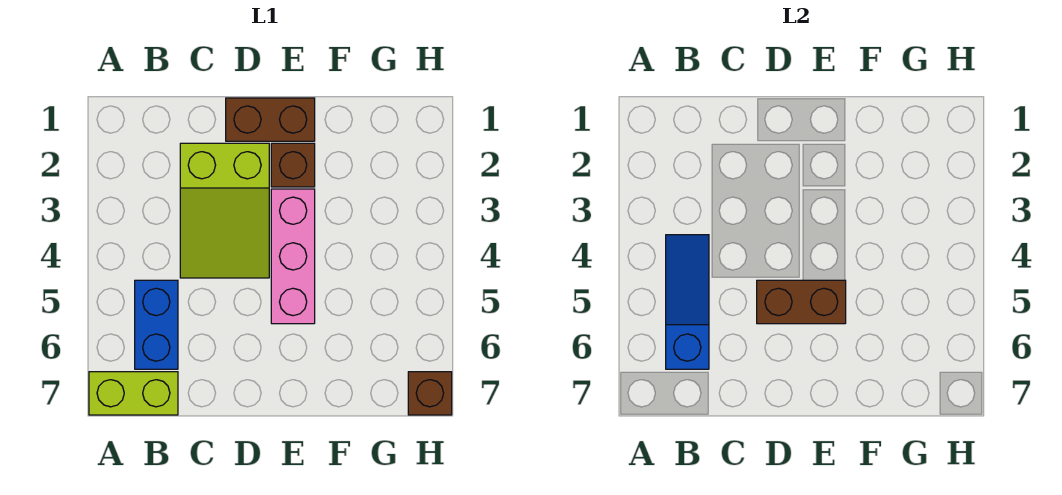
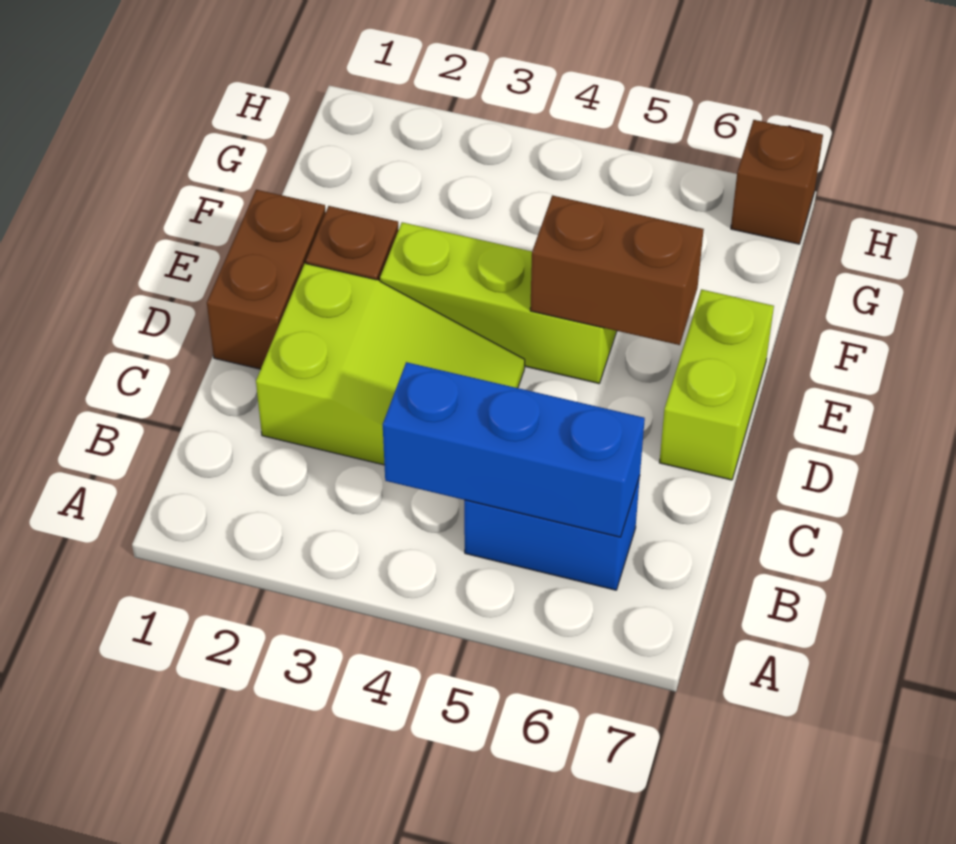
lime brick A7:B7 level 1 -> lime brick D7:E7 level 1
blue slope B4:B6 level 2 top 6 -> blue brick B4:B6 level 2
brown brick D5:E5 level 2 -> brown brick E5:E6 level 2
pink brick E3:E5 level 1 -> lime brick E3:E5 level 1

